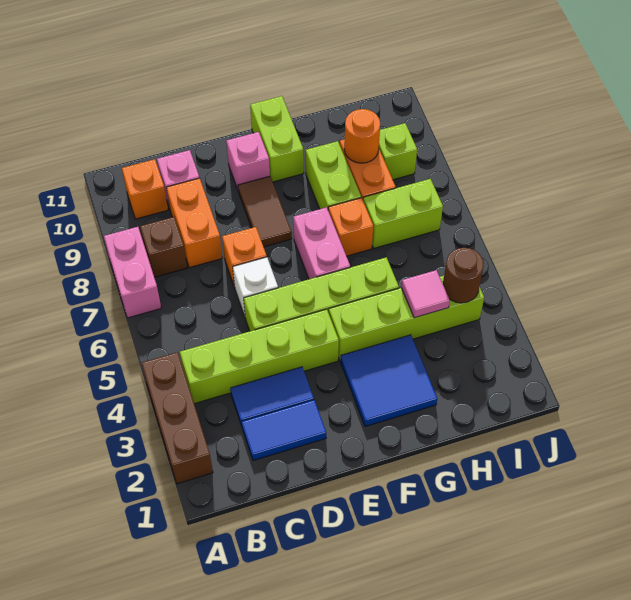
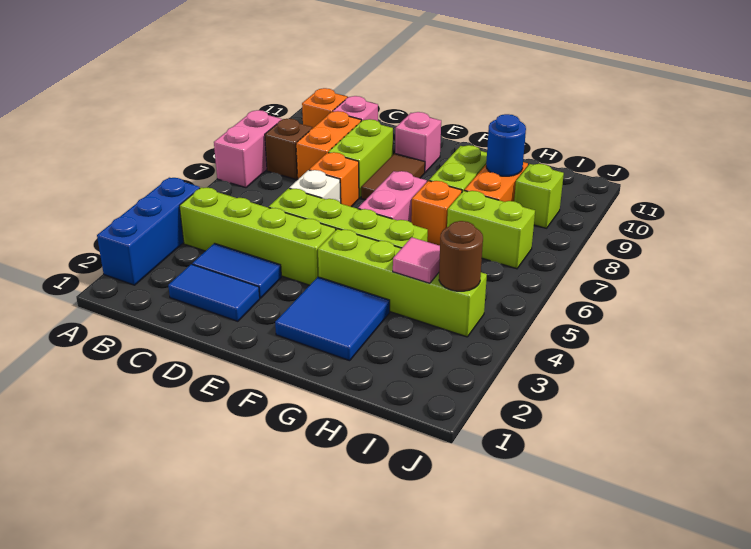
brown brick A2:A4 level 1 -> blue brick A2:A4 level 1
lime brick F10:F11 level 1 -> lime brick D8:D9 level 1
orange round brick H9 level 2 -> blue round brick H9 level 2

